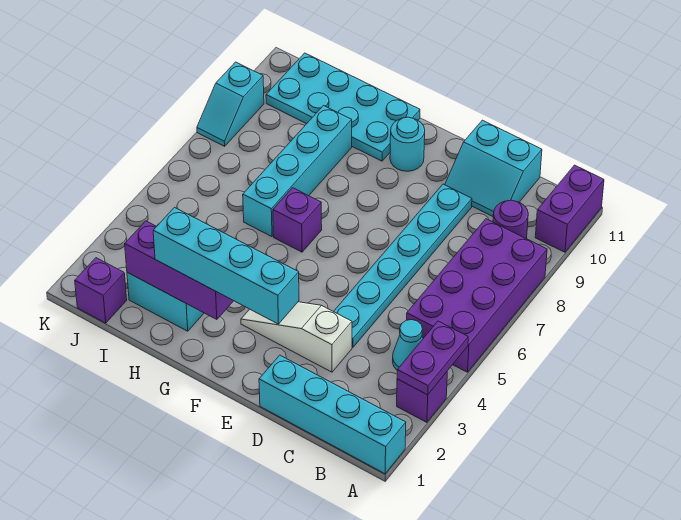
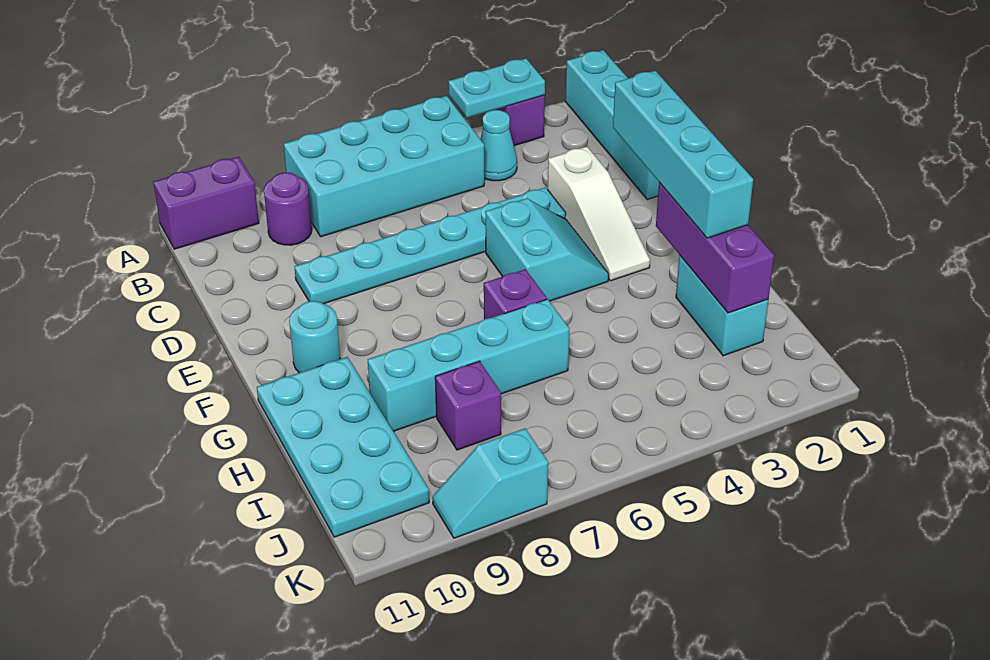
purple plate A3:A4 level 2 -> cyan plate A3:A4 level 2
purple brick A5:B8 level 1 -> cyan brick A5:B8 level 1
cyan slope C10:D11 level 1 top 11 -> cyan slope E4:F5 level 1 top 5
purple brick J1 level 1 -> purple brick I8 level 1
cyan slope K8:K9 level 1 top 9 -> cyan slope K8:K9 level 1 top 8

